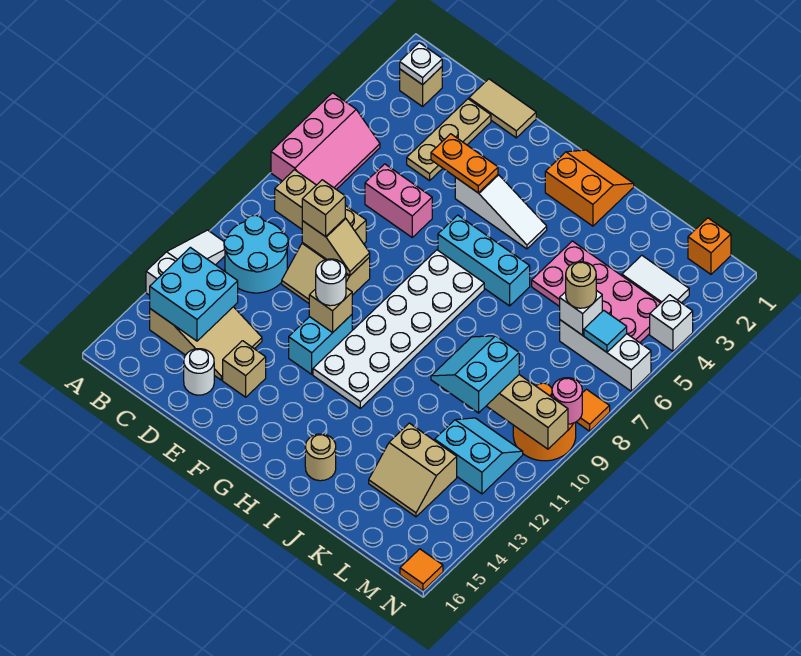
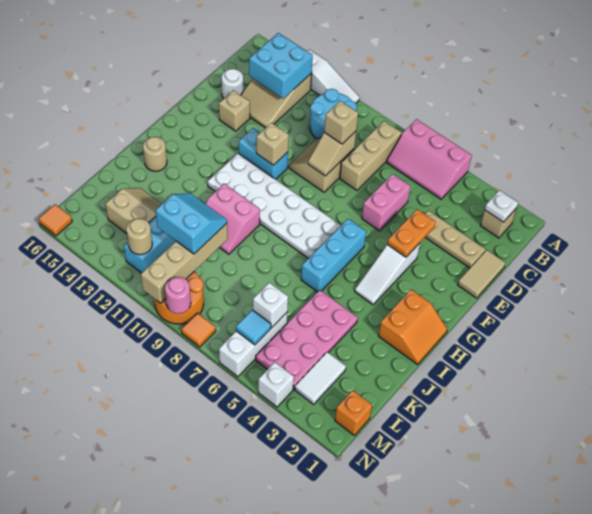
white round brick F11 level 3 -> none
none -> pink slope I10:J11 level 1 top I
tan slope K13:L14 level 1 top 13 -> tan slope K13:L14 level 1 top L
tan round brick L6 level 3 -> tan round brick M12 level 2

